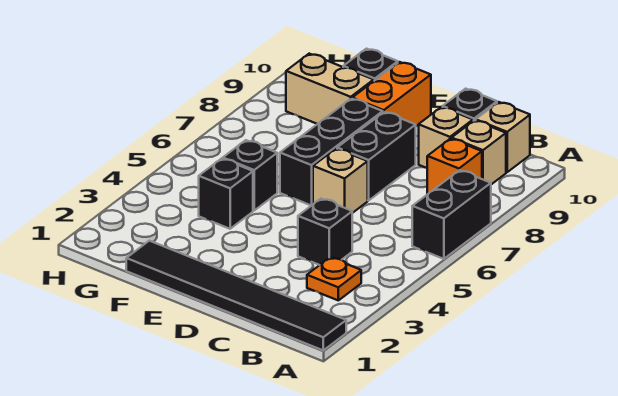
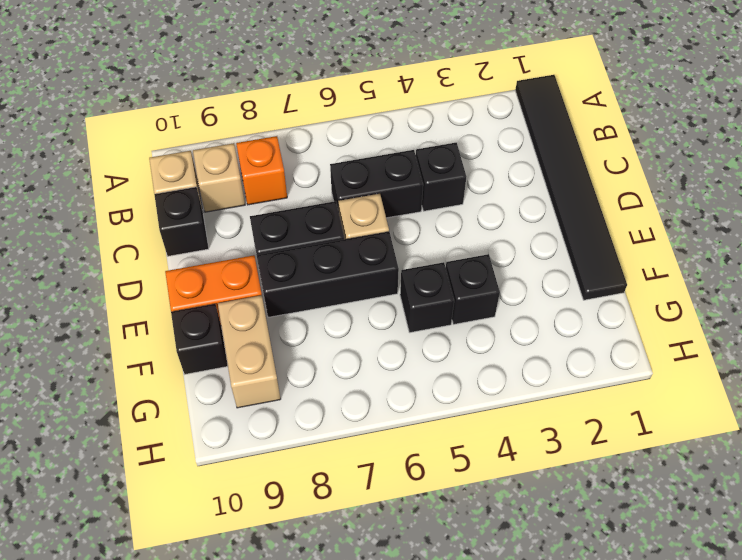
black brick A6:A7 level 1 -> black brick C5:C6 level 1
orange plate B3 level 1 -> none
tan brick C9 level 1 -> none

